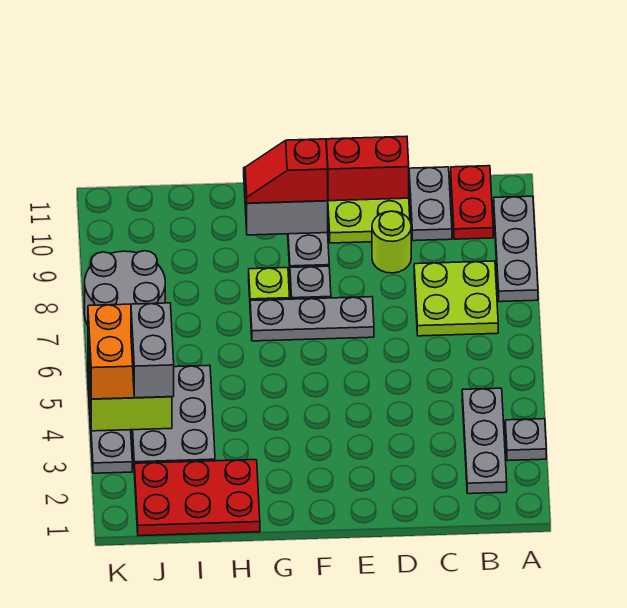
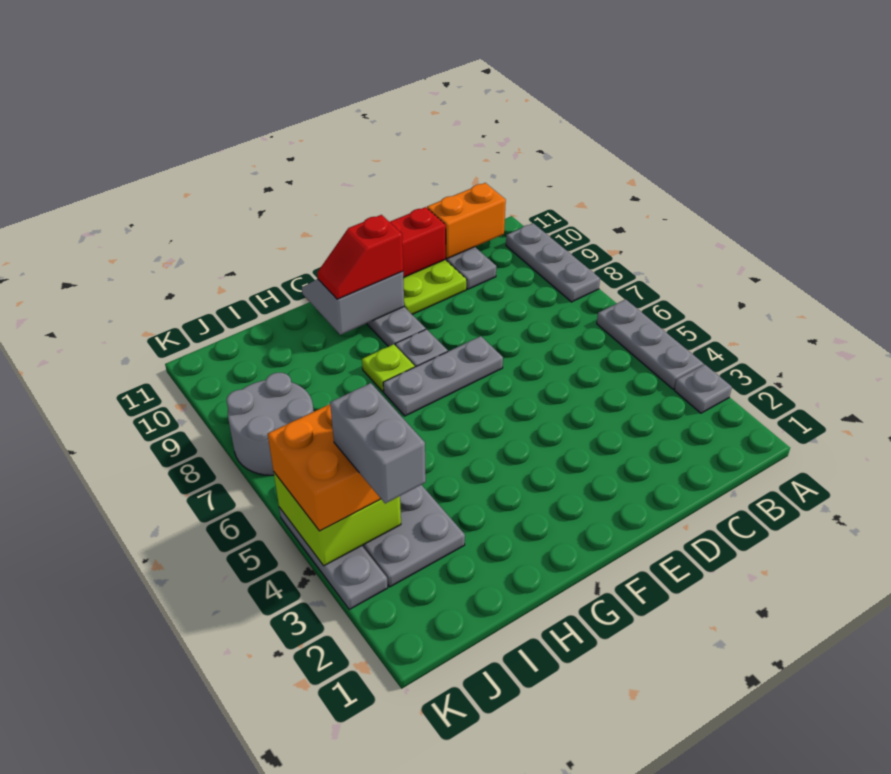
grey plate B2:B4 level 1 -> grey plate A4:A6 level 1
lime plate B7:C8 level 1 -> none
red plate B10:B11 level 1 -> none
none -> orange brick B11:C11 level 2
lime round brick D9 level 1 -> none
red plate H1:J2 level 1 -> none

